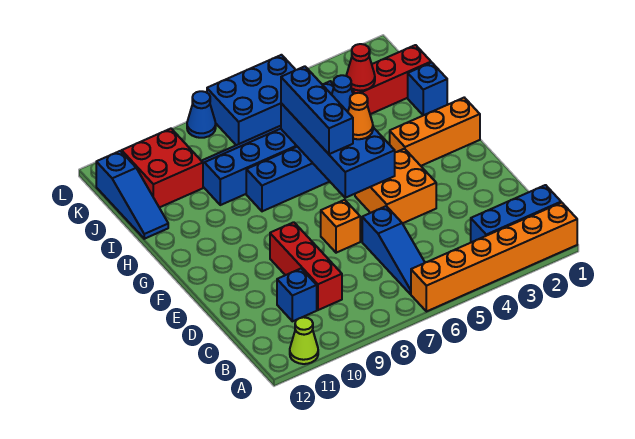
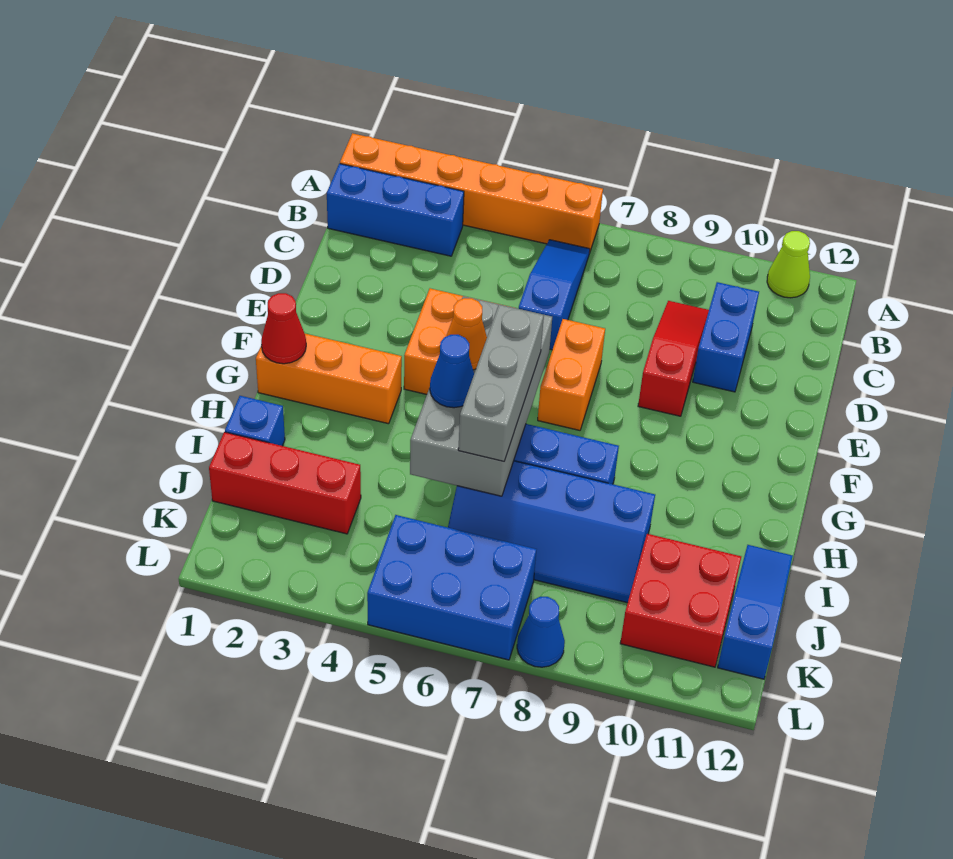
red brick C9:E9 level 1 -> red slope C9:E9 level 1 top E
blue brick C10 level 1 -> blue brick C10:D10 level 1
orange brick E7 level 1 -> orange brick E7:F7 level 1
blue brick F5:I6 level 2 -> grey brick F5:I6 level 2
blue brick G6:I6 level 3 -> grey brick G6:I6 level 3
red cone J3 level 2 -> red cone G1 level 2

